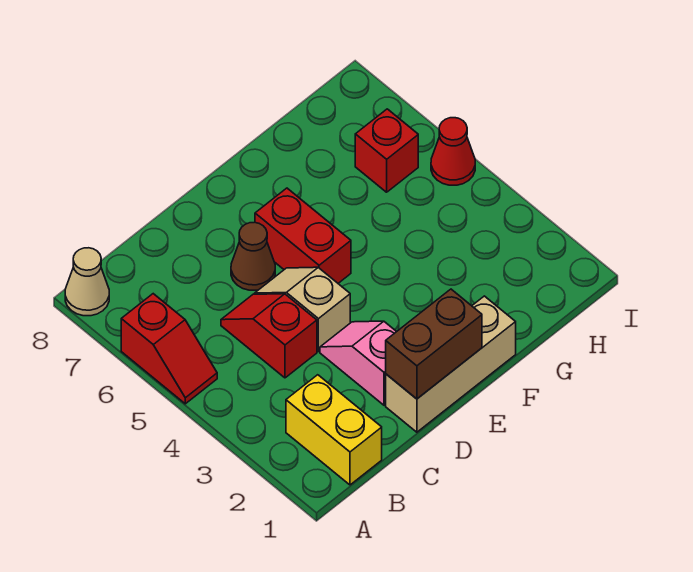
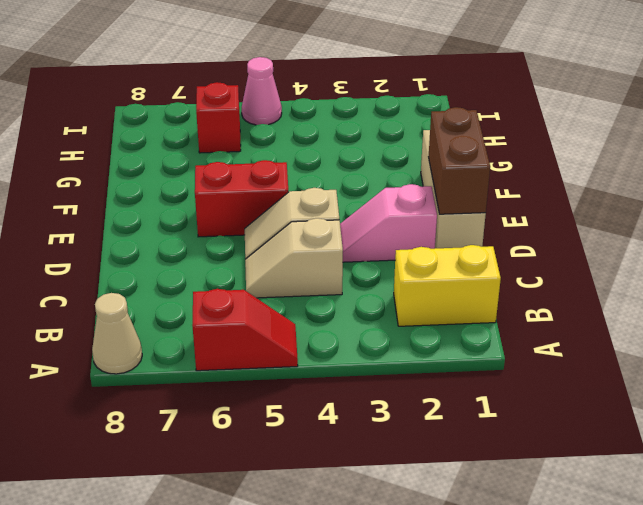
red slope C4:C5 level 1 top 4 -> tan slope C4:C5 level 1 top 4
brown cone D6 level 1 -> none
red cone I5 level 1 -> pink cone I5 level 1

